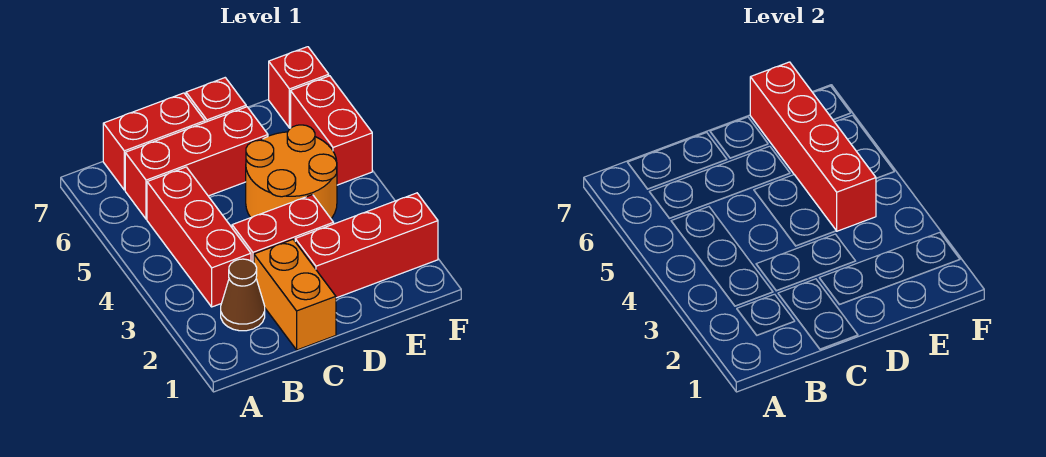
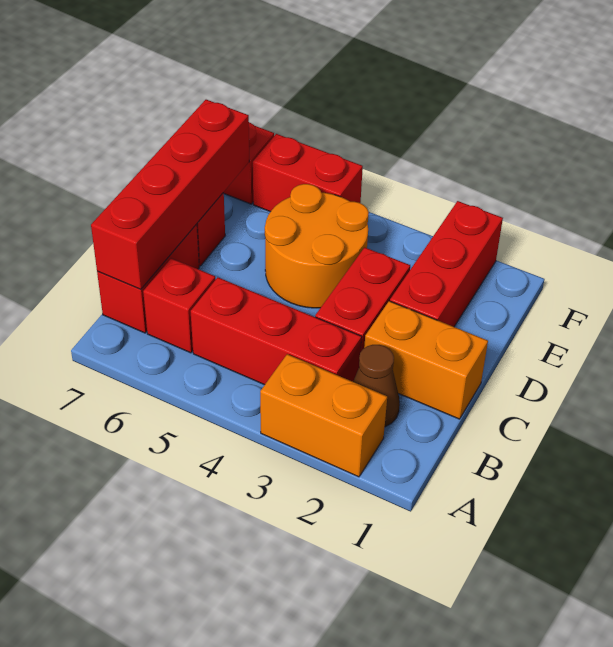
none -> orange brick A2:A3 level 1
red brick B6:D6 level 1 -> red brick B6 level 1
red brick E4:E7 level 2 -> red brick B7:E7 level 2

